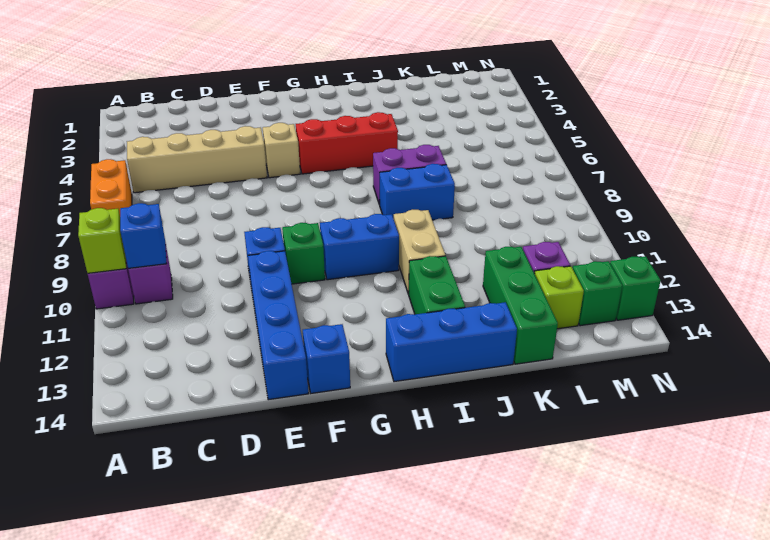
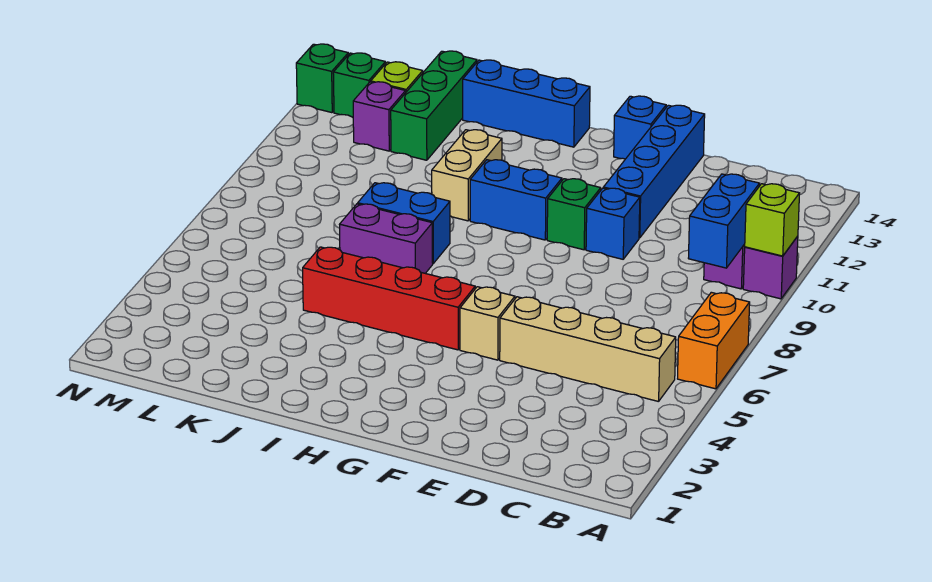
blue brick B10 level 2 -> blue brick B9:B10 level 2
red brick G5:I5 level 1 -> red brick G5:J5 level 1
green brick I12:I13 level 1 -> none

